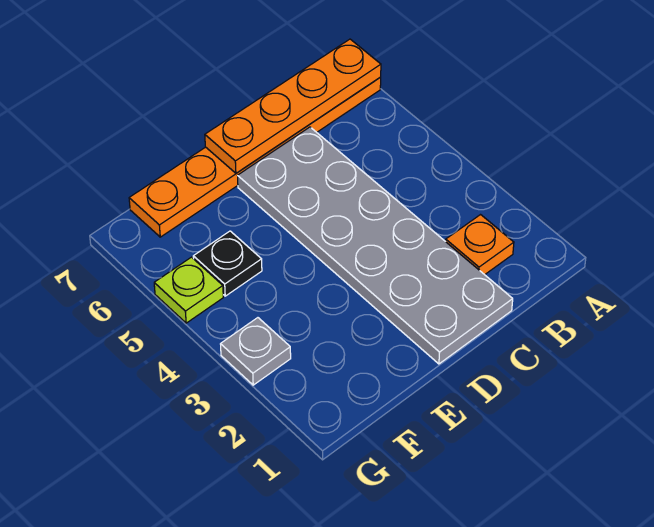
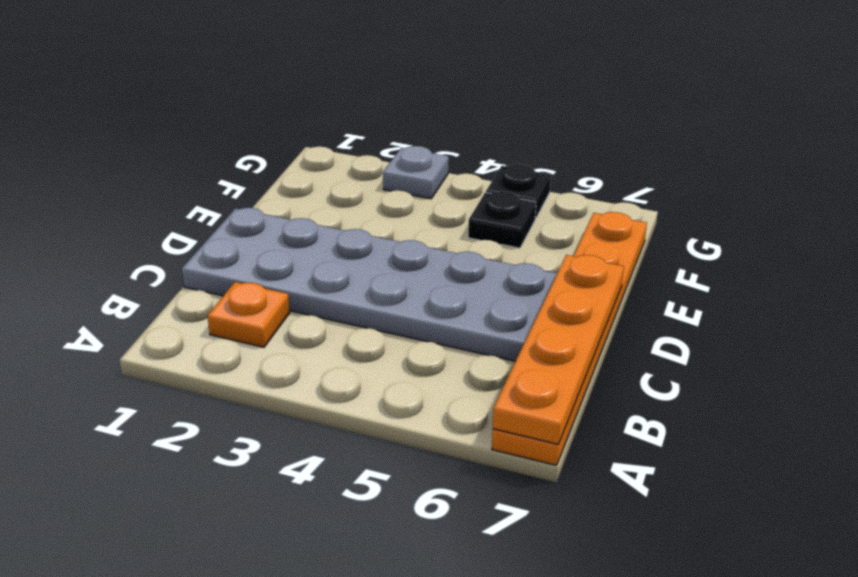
lime plate G5 level 1 -> black plate G5 level 1

